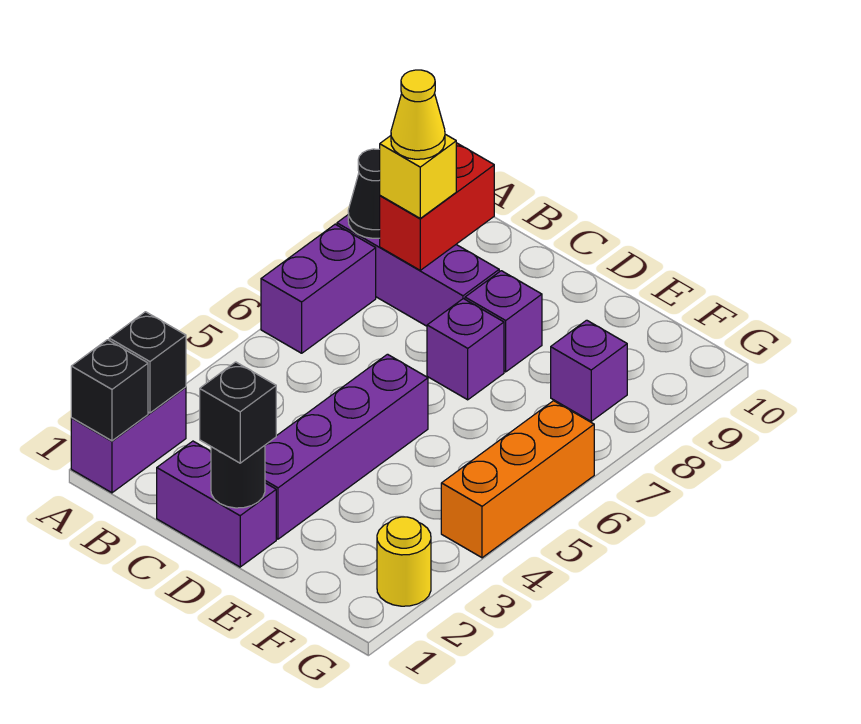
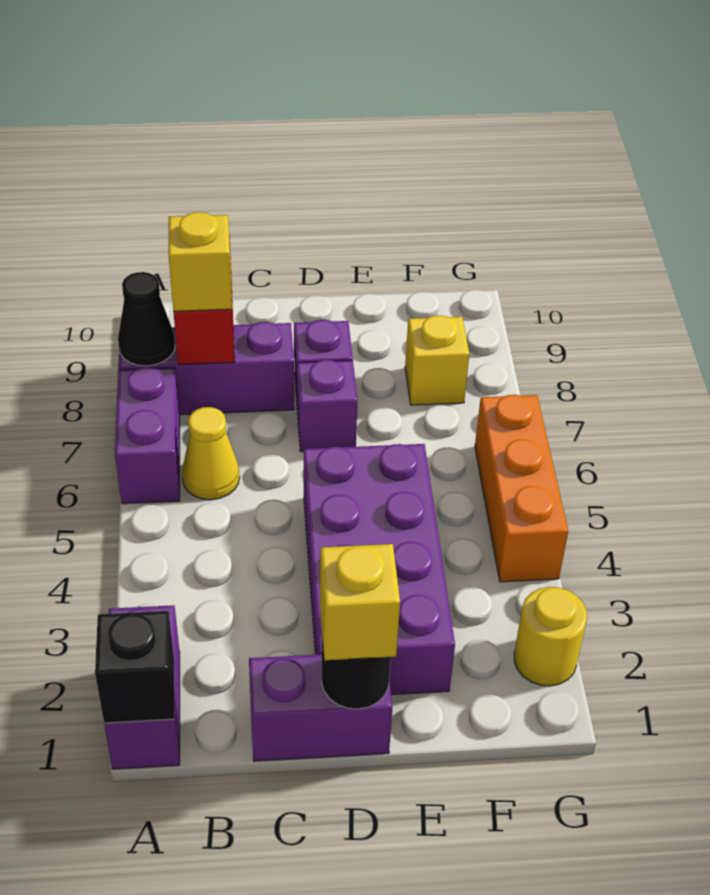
black brick A2 level 2 -> none
yellow cone B8 level 4 -> yellow cone B6 level 1
black brick D1 level 3 -> yellow brick D1 level 3
purple brick D2:D5 level 1 -> purple brick D2:E5 level 1
purple brick F8 level 1 -> yellow brick F8 level 1

